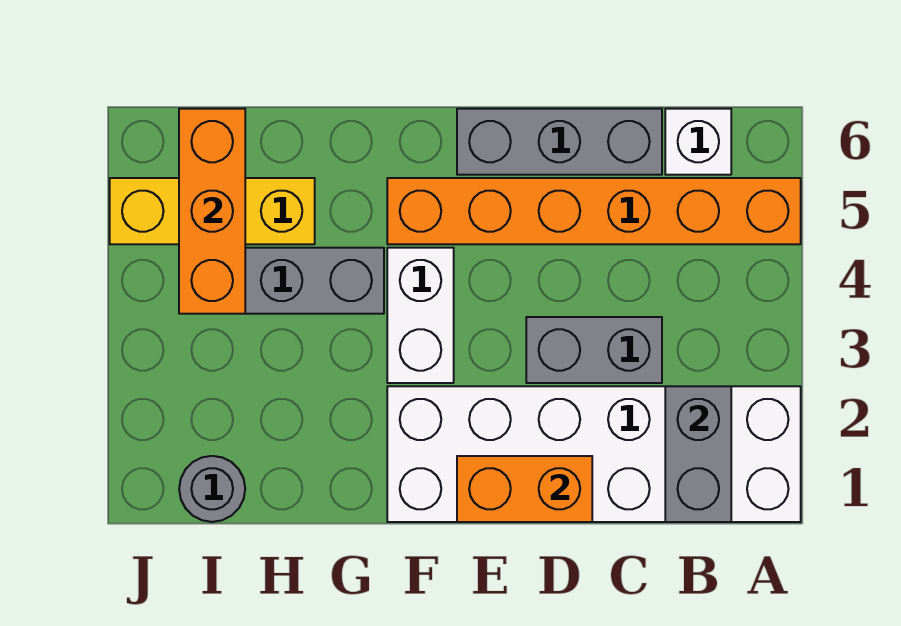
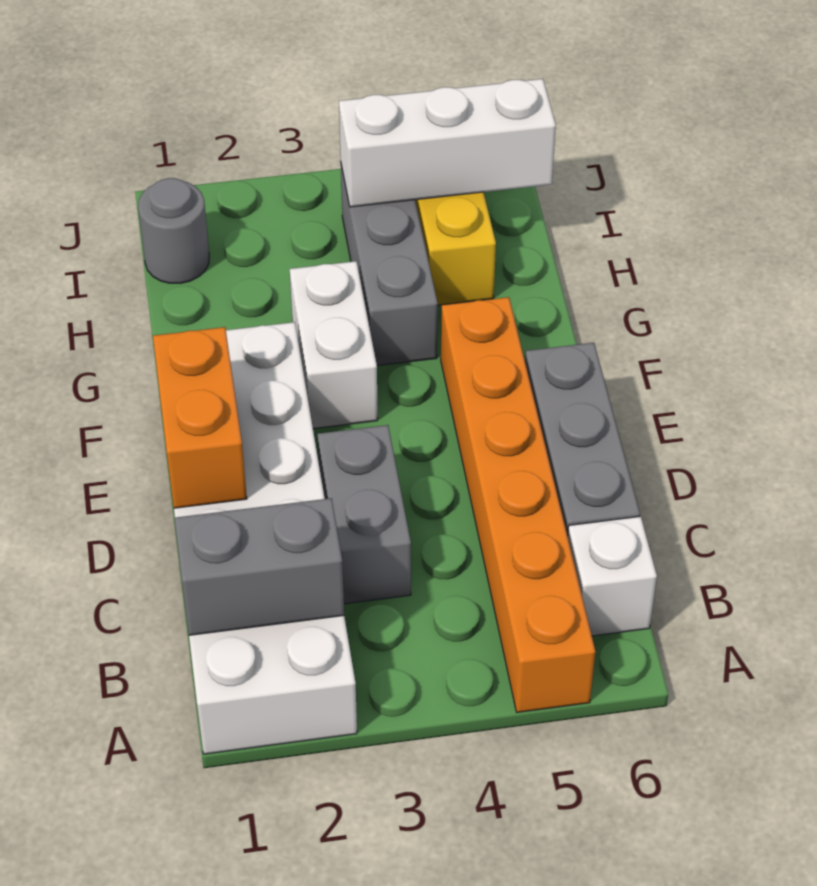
white brick F3:F4 level 1 -> white brick F3:G3 level 1
orange brick I4:I6 level 2 -> white brick I4:I6 level 2

